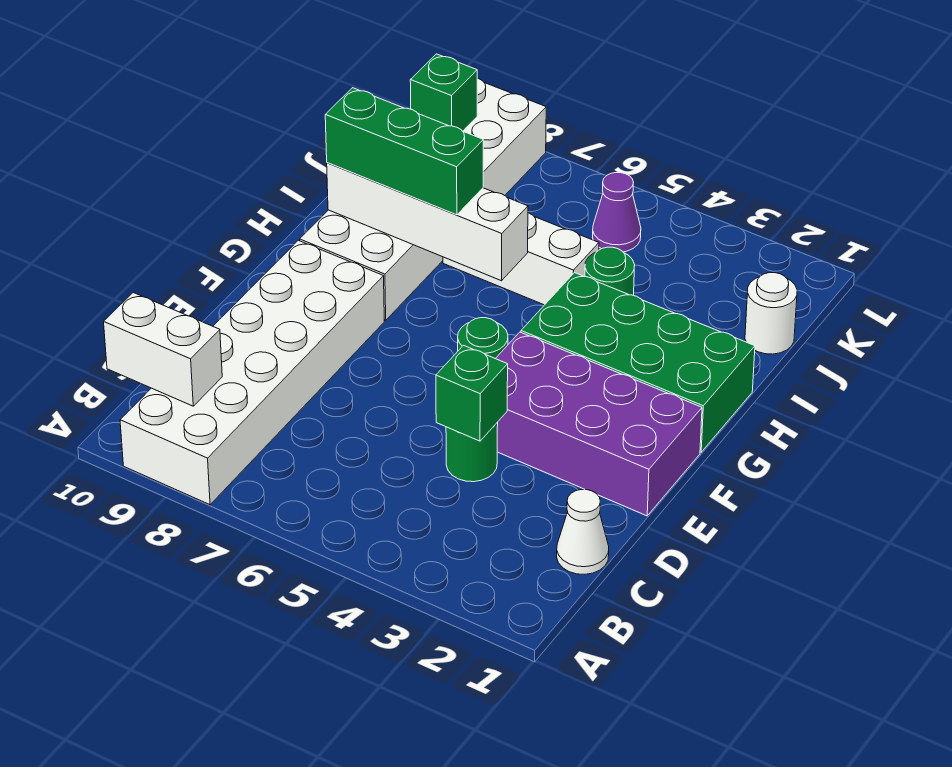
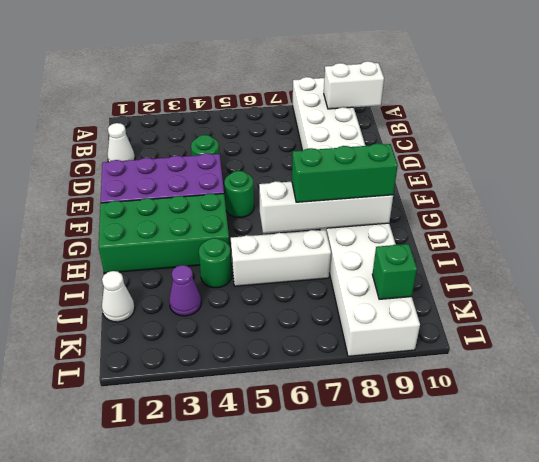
green brick D4 level 2 -> none
white round brick J1 level 1 -> white cone J1 level 1
purple cone K5 level 1 -> purple cone J3 level 1

